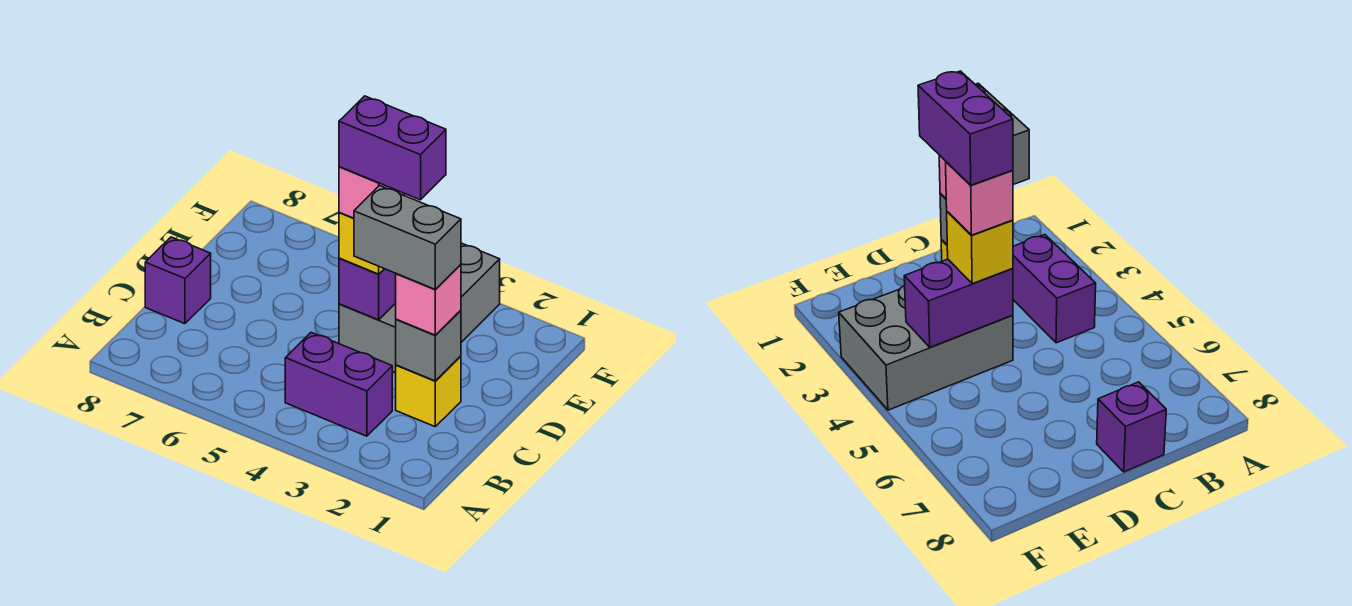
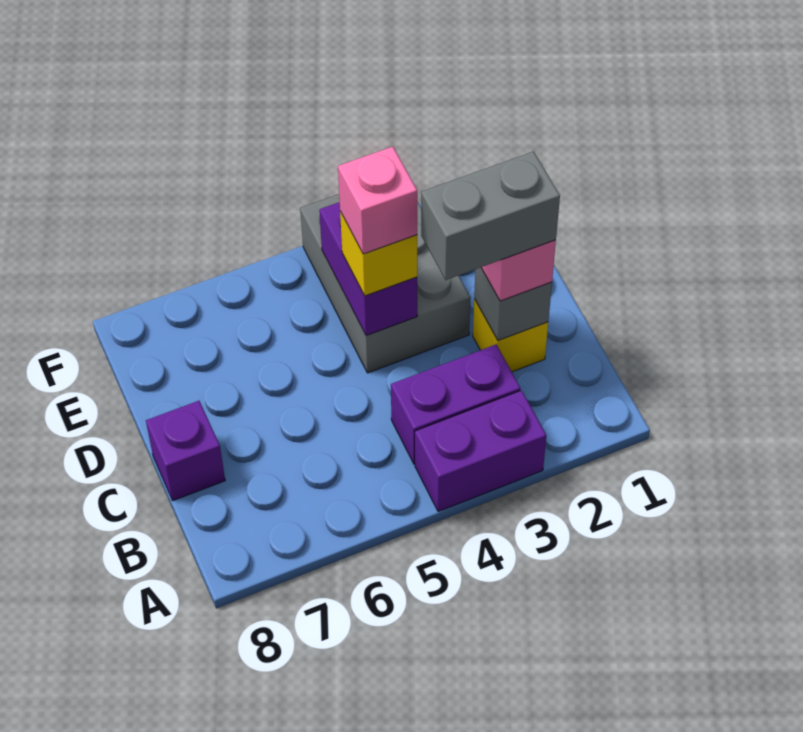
purple brick D3:D4 level 5 -> purple brick A3:A4 level 1

